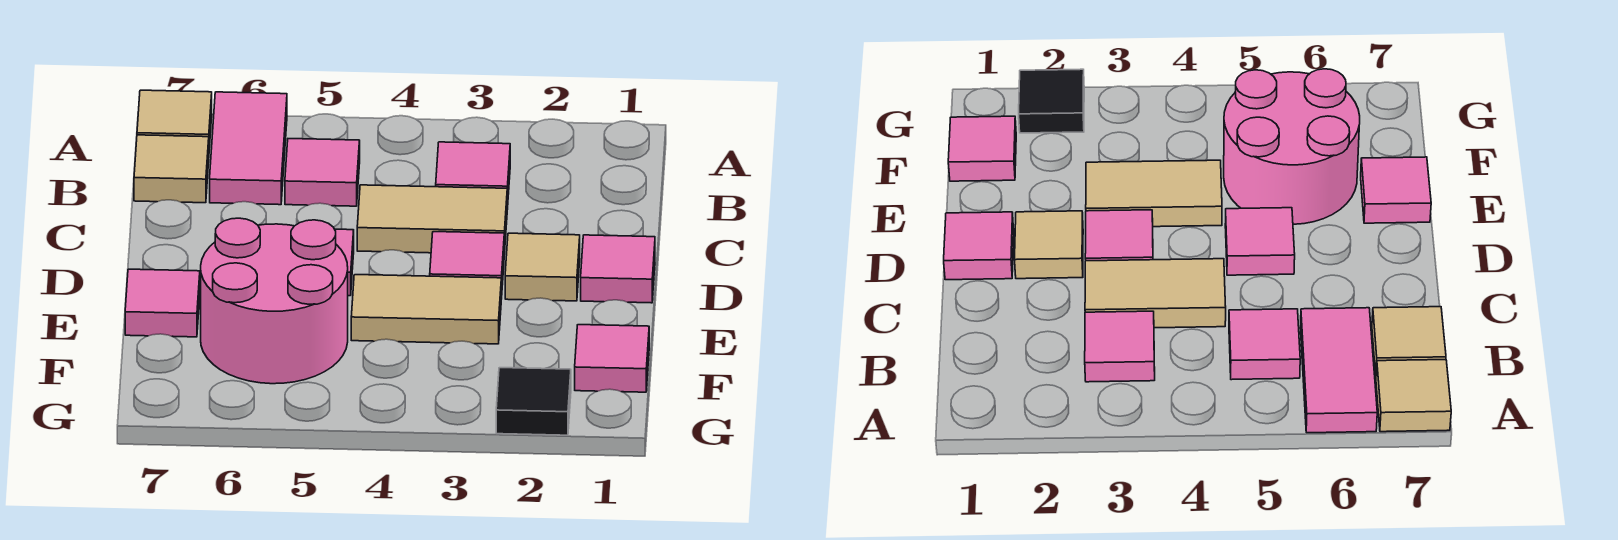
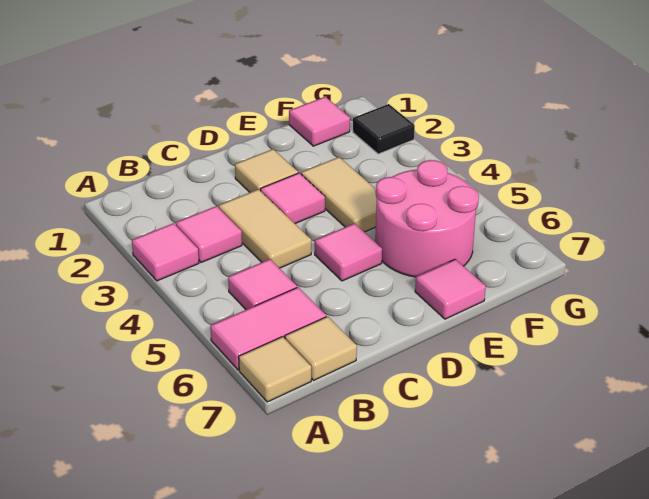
pink tile D1 level 1 -> pink tile A3 level 1

